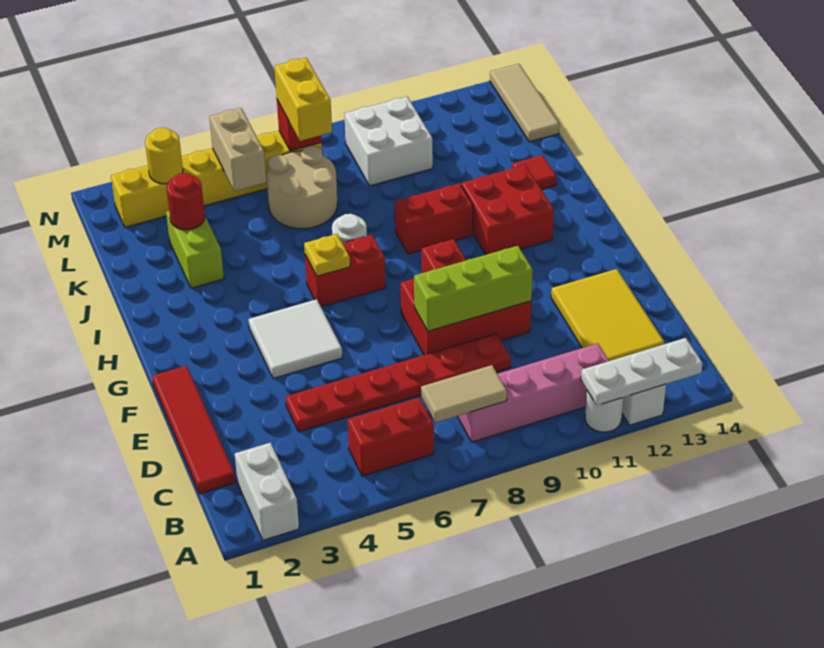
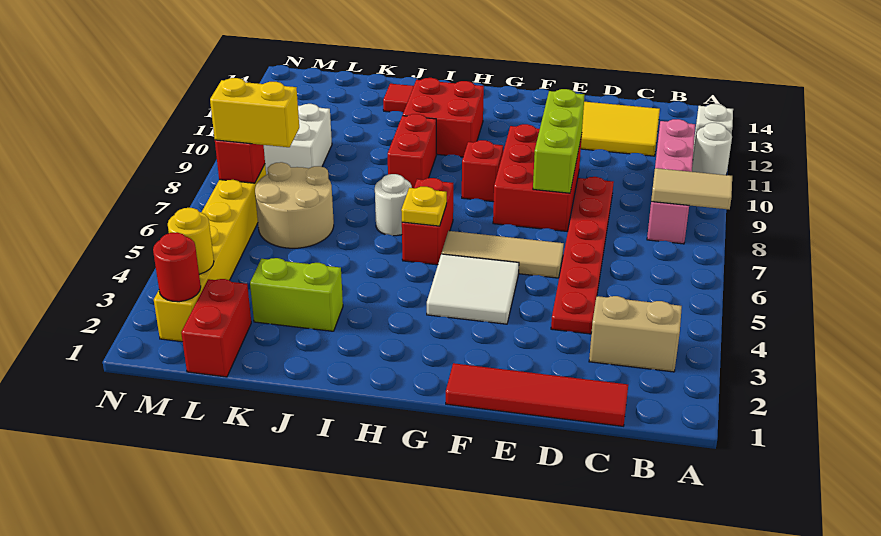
white brick A2:B2 level 1 -> none
white plate A11:A13 level 2 -> none
red brick B5:B6 level 1 -> red brick L1:L2 level 1
tan tile B7:B8 level 2 -> tan tile A8:B8 level 2
red round brick K3 level 2 -> red round brick M2 level 2
tan brick L5:M5 level 2 -> tan brick B3:C3 level 1
tan tile L14:N14 level 1 -> tan tile E6:G6 level 1

